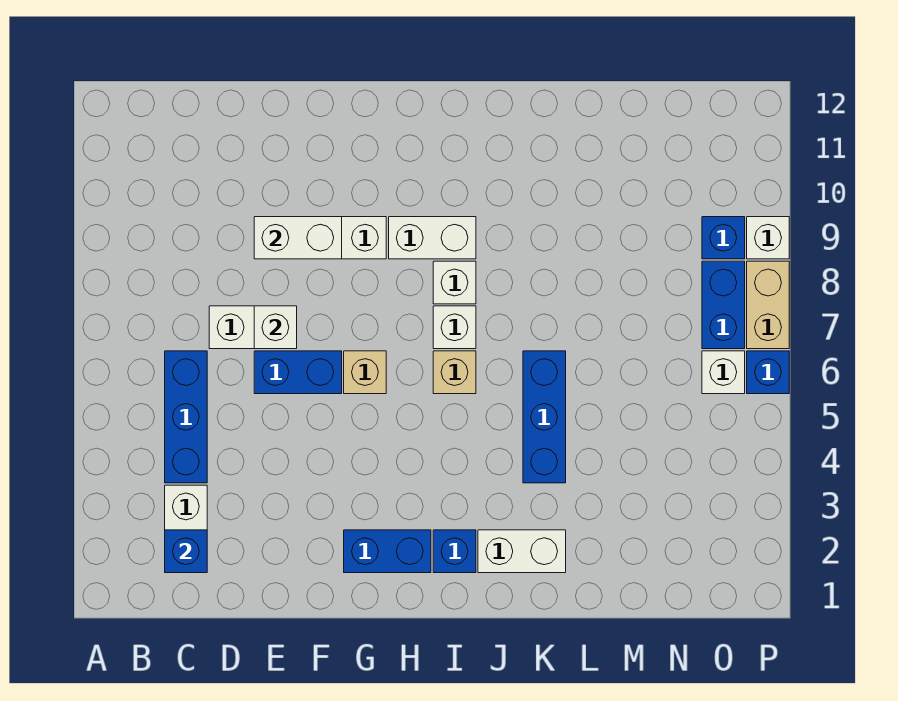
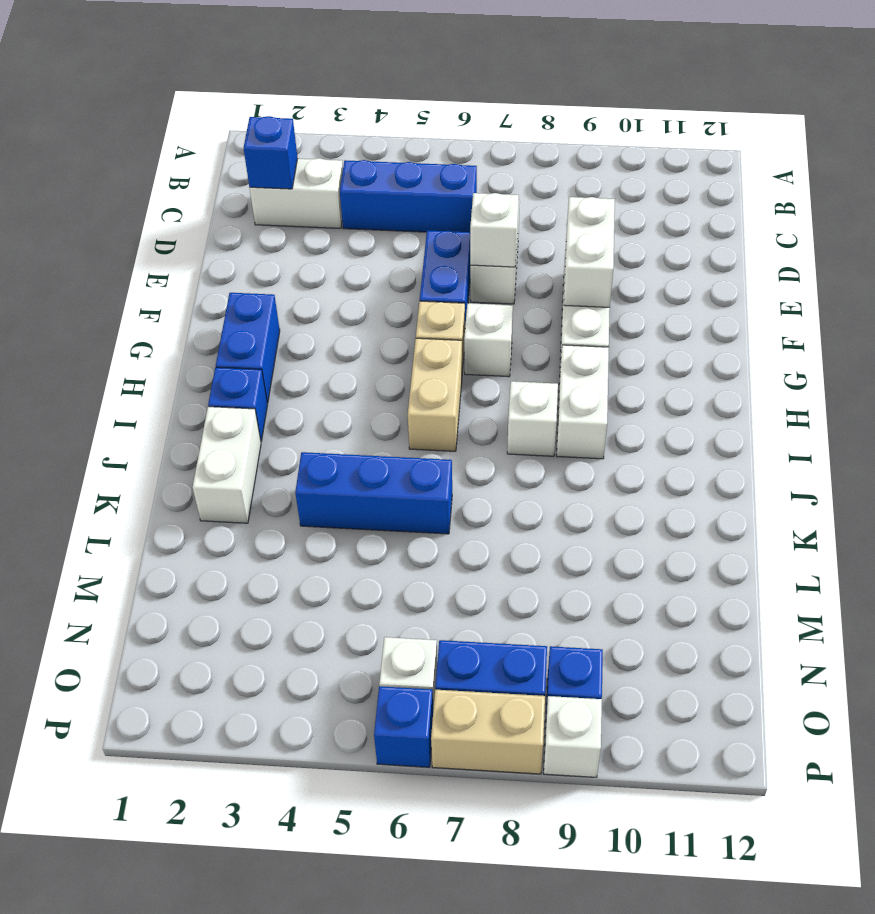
tan brick I6 level 1 -> tan brick H6:I6 level 1
white brick I7 level 1 -> white brick G7 level 1

